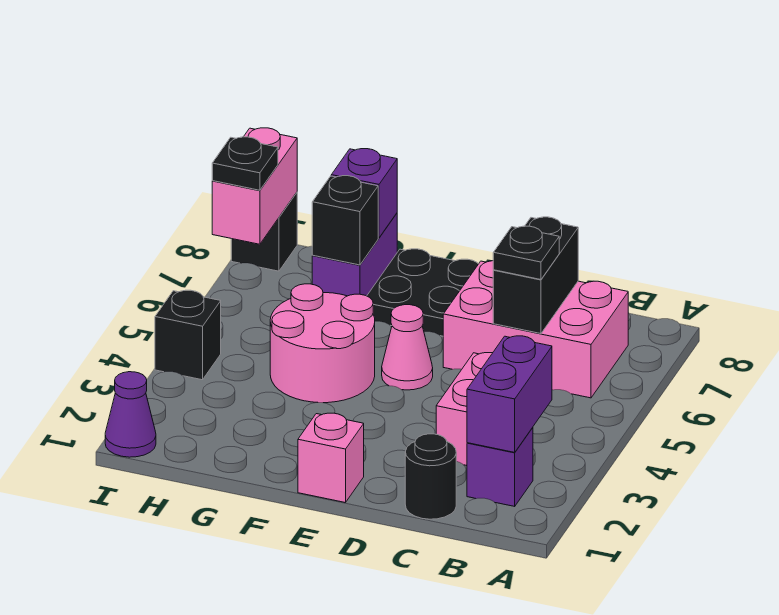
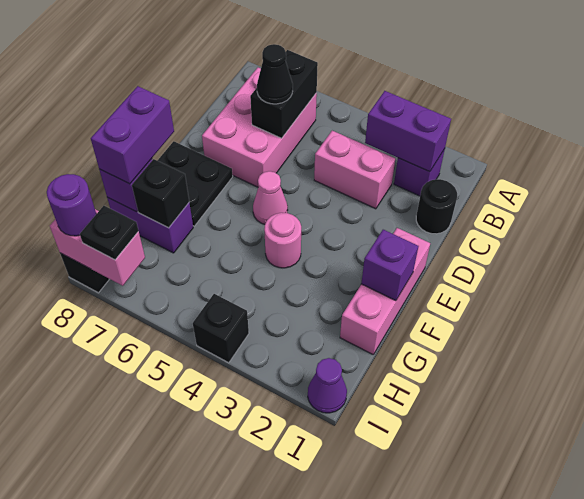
black brick C6:C7 level 2 -> black brick B6:C6 level 2
black plate C6 level 3 -> black cone C6 level 3
pink brick E1 level 1 -> pink brick E1:G1 level 1
none -> purple brick F1 level 2
pink round brick F4:G5 level 1 -> pink round brick F4 level 1
none -> purple brick F8:G8 level 3
none -> purple round brick I8 level 3

